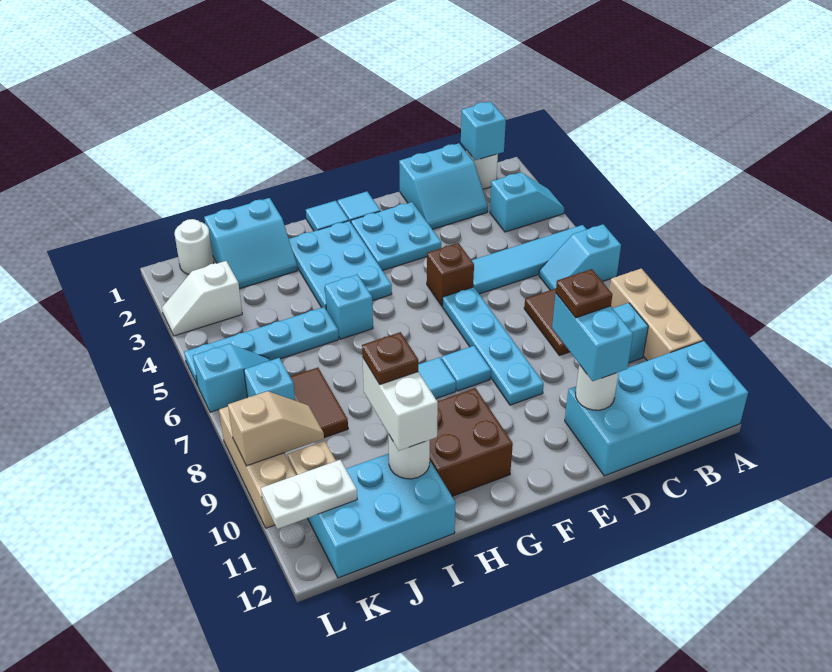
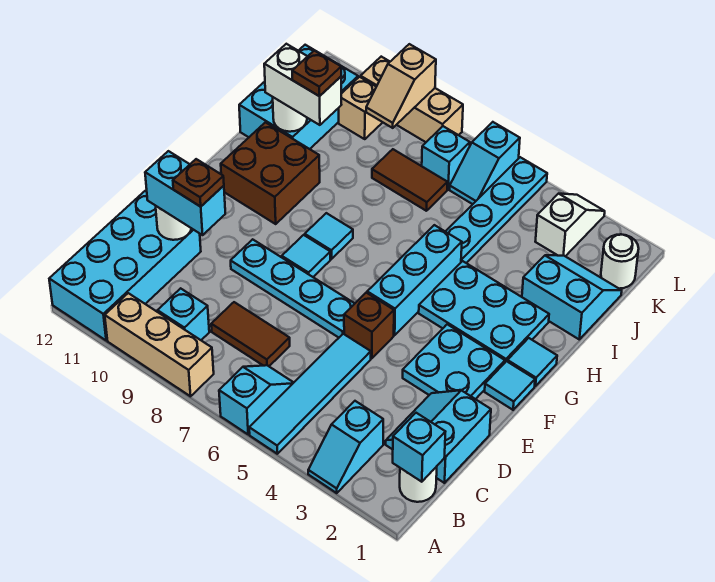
cyan brick H5 level 1 -> cyan brick F5:H5 level 1
cyan slope I1:J2 level 1 top 1 -> cyan slope I1:J2 level 1 top I
white plate K11:L11 level 2 -> none

